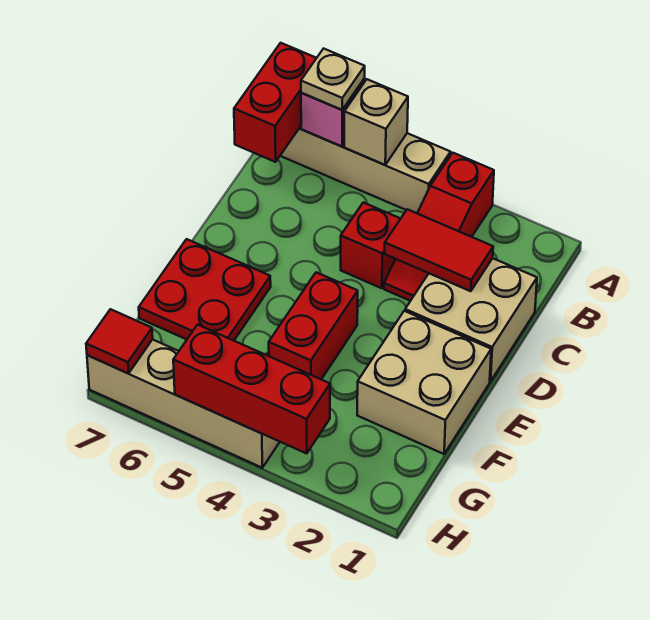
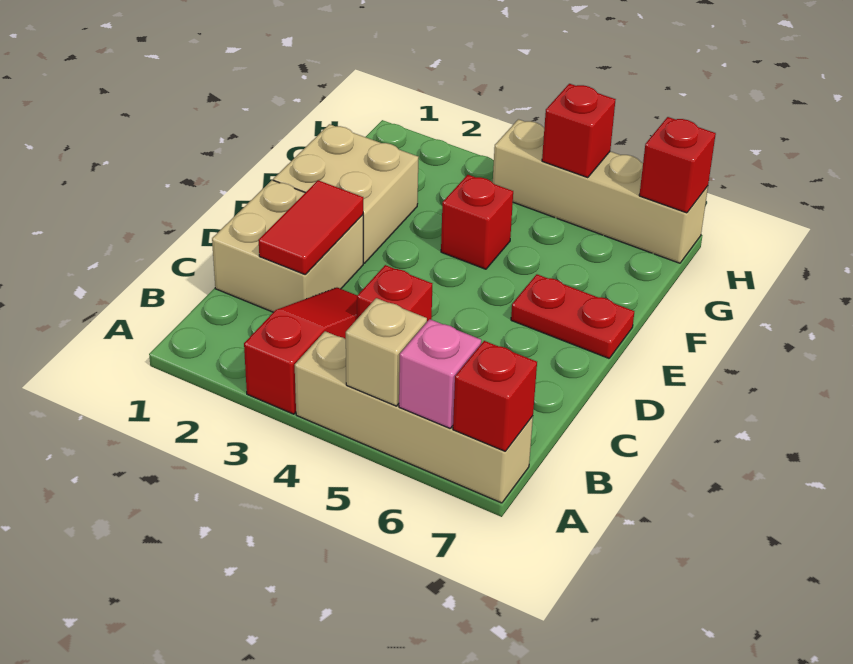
tan plate A6 level 3 -> none
red brick A7:B7 level 2 -> red brick A7 level 2
red tile C2:C3 level 2 -> red tile C2:D2 level 2
red brick E4:F4 level 1 -> red brick F4 level 1
red plate E6:F7 level 1 -> red plate E6:E7 level 1
red brick H3:H5 level 2 -> red brick H5 level 2
red tile H7 level 2 -> red brick H7 level 2

